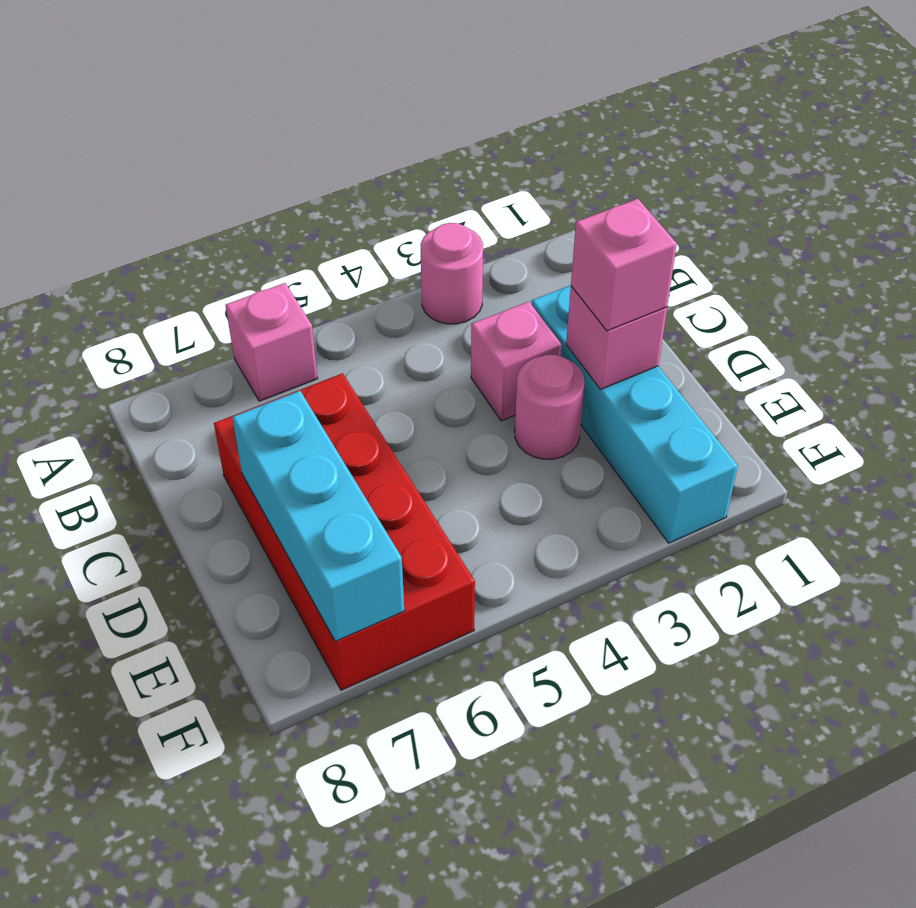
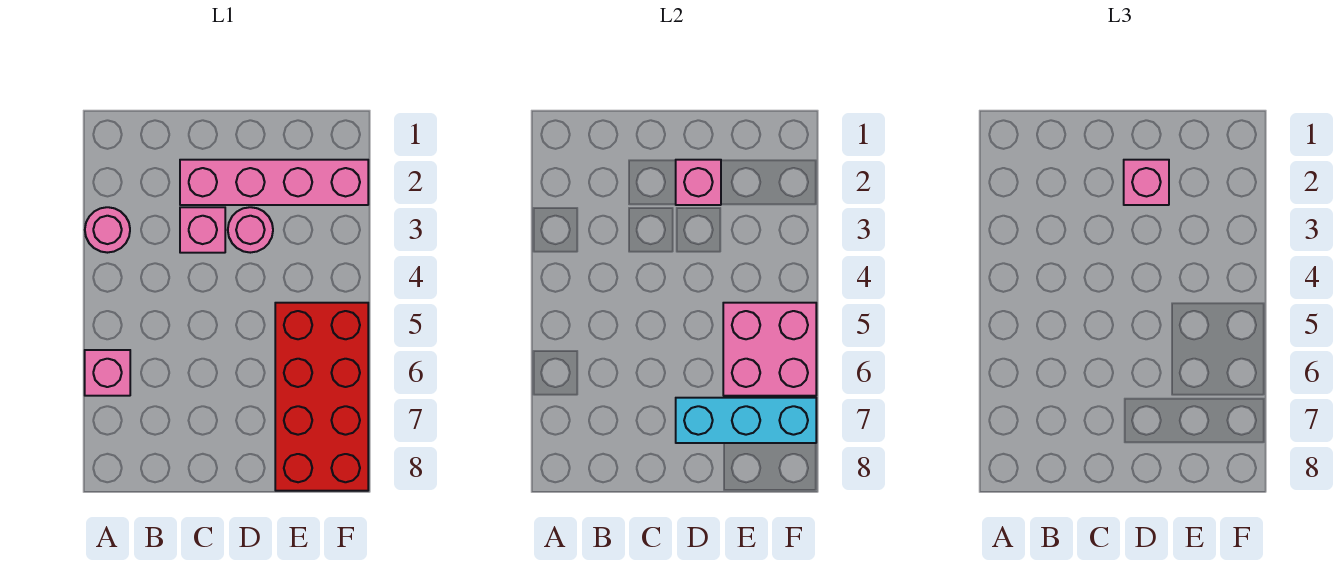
cyan brick C2:F2 level 1 -> pink brick C2:F2 level 1
red brick C6:F7 level 1 -> red brick E5:F8 level 1
none -> pink brick E5:F6 level 2

